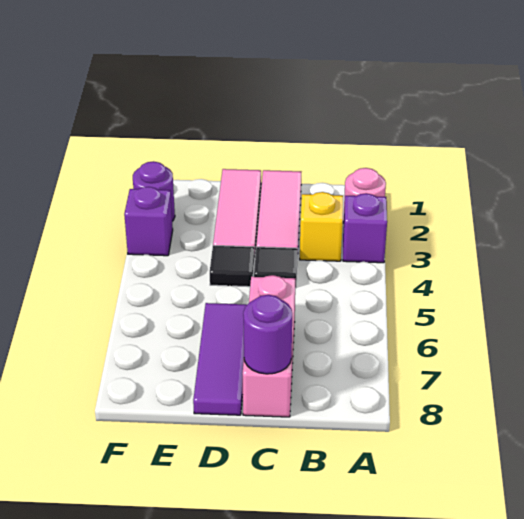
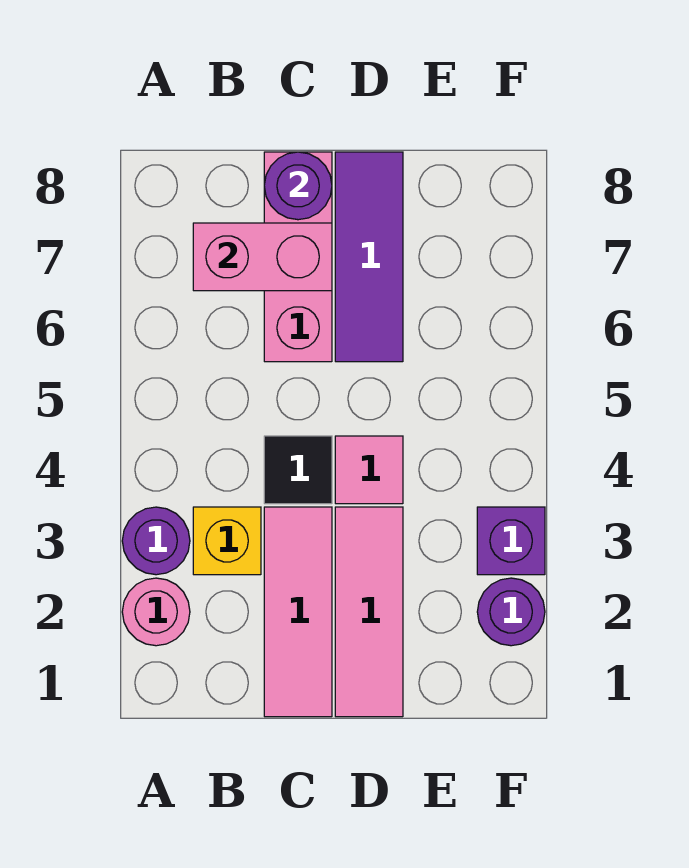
purple brick A3 level 1 -> purple round brick A3 level 1
none -> pink brick B7:C7 level 2
black tile D4 level 1 -> pink tile D4 level 1

